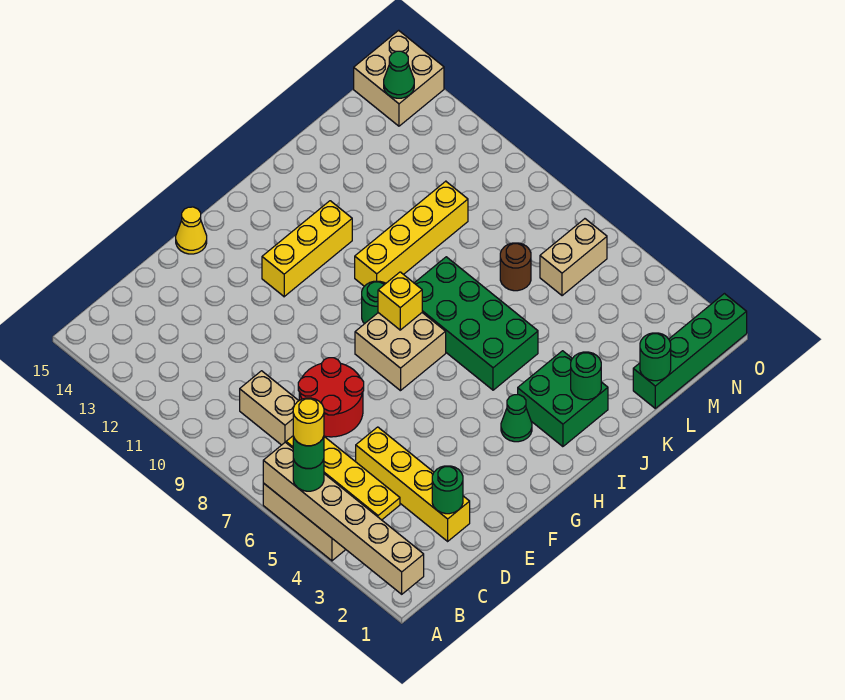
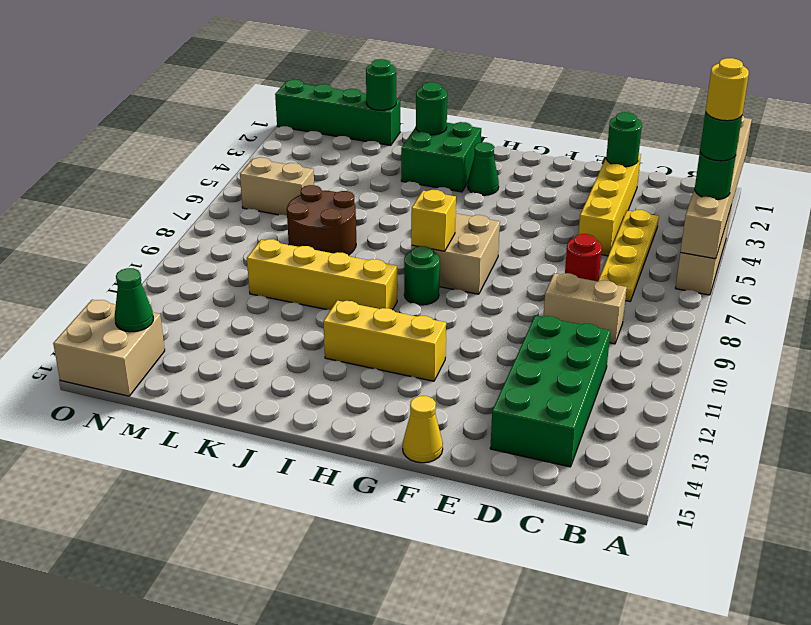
tan brick C8:C9 level 1 -> tan brick C9:D9 level 1
red round brick D7:E8 level 1 -> red round brick D7 level 1
green brick I5:J8 level 1 -> green brick C11:D14 level 1
brown round brick L7 level 1 -> brown round brick K7:L8 level 1

